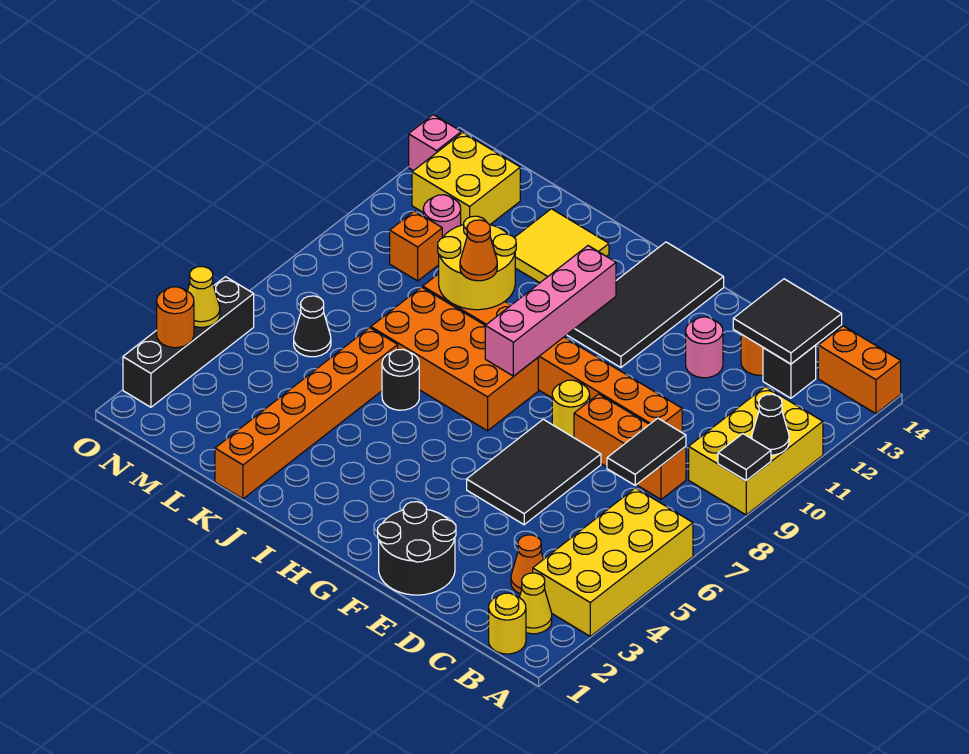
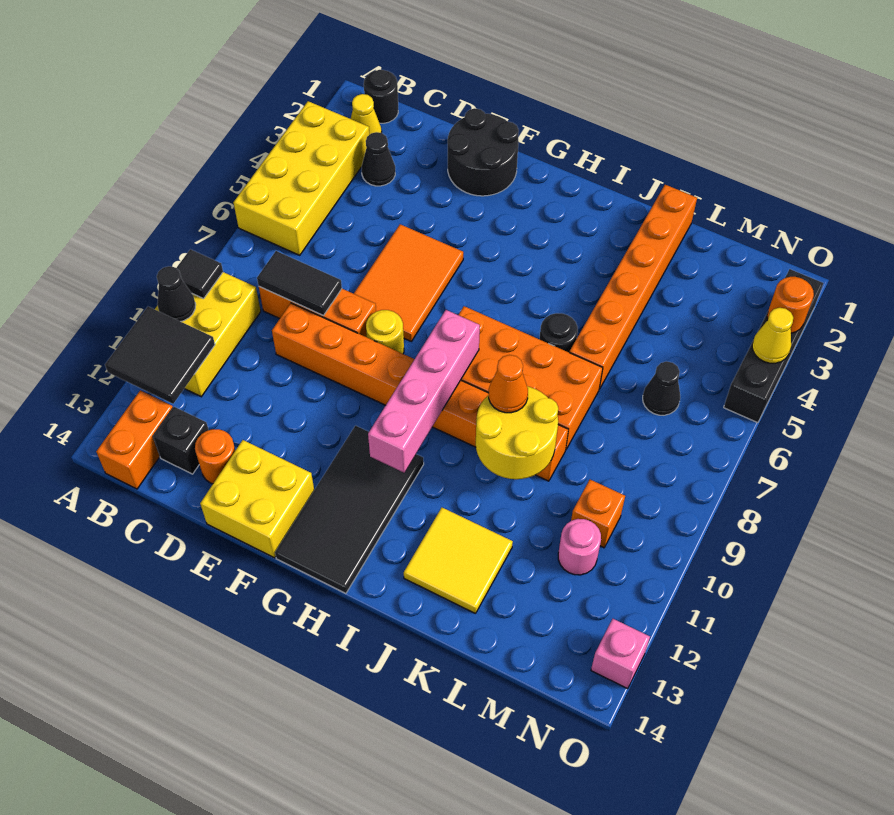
orange brick A14:B14 level 1 -> orange brick B13:B14 level 1
yellow round brick B1 level 1 -> black round brick B1 level 1
orange cone C3 level 1 -> black cone C3 level 1
black tile C7:C8 level 2 -> black tile C8:D8 level 2
black tile C13:D14 level 2 -> black tile A11:B12 level 2
black tile E5:F7 level 1 -> orange tile E5:F7 level 1
pink round brick E12 level 1 -> none
yellow brick M12:N13 level 1 -> yellow brick E13:F14 level 1

